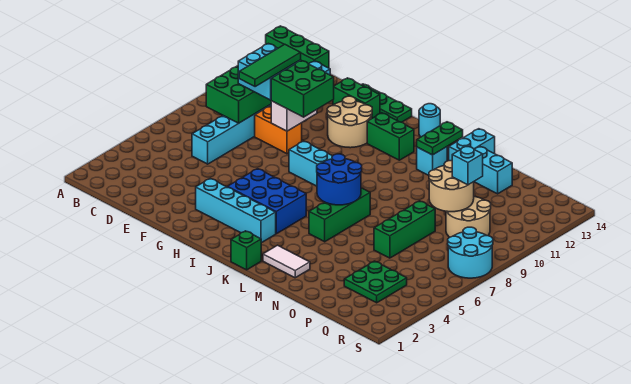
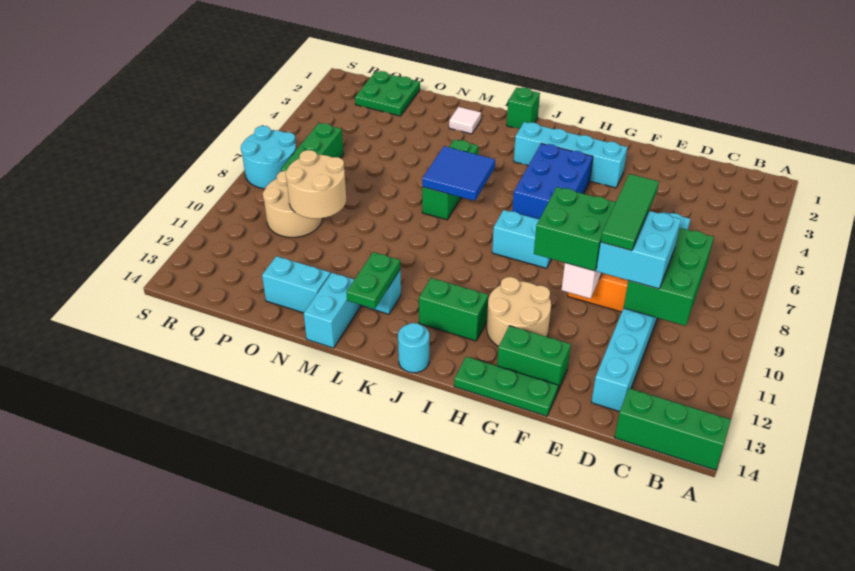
blue brick H4:J5 level 1 -> blue brick H4:I6 level 1
blue round brick K6:L7 level 2 -> blue tile K6:L7 level 2
white tile L2:M2 level 1 -> white tile M2 level 1
green brick O6:O8 level 1 -> green brick Q6:Q8 level 1
green plate P3:Q4 level 1 -> green plate P1:Q2 level 1
cyan brick P10 level 3 -> none

